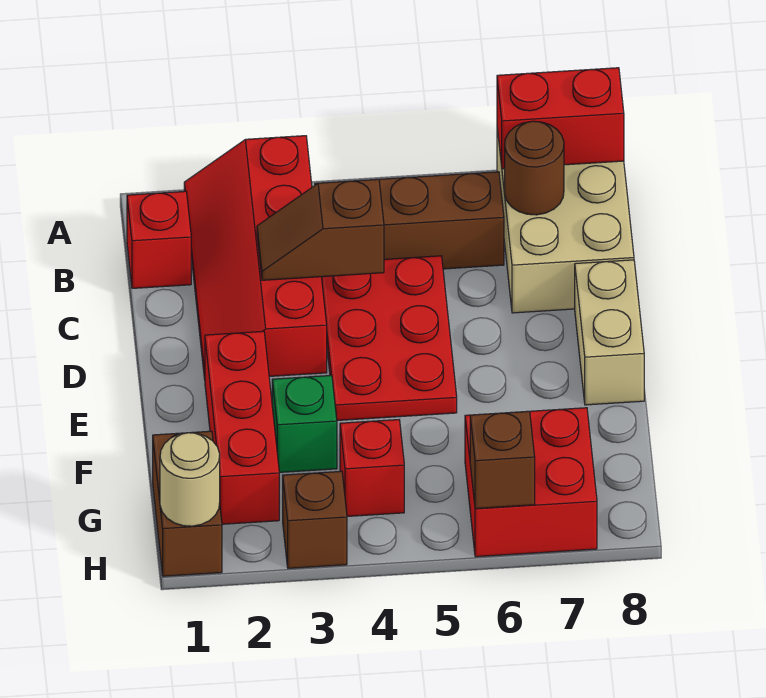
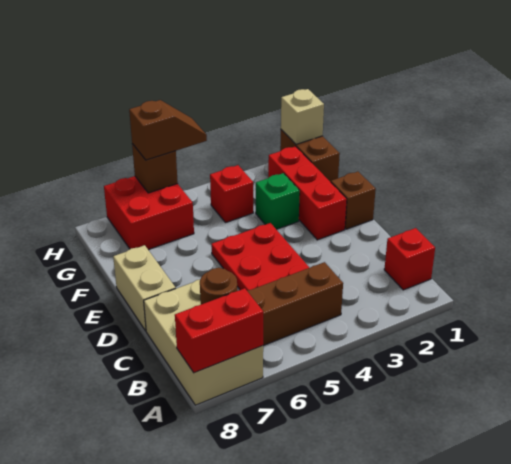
red slope A2:D3 level 1 top 3 -> none
brown slope C3:C4 level 2 top 4 -> brown slope H5:H6 level 3 top 6
tan round brick H1 level 2 -> tan brick H1 level 2
brown brick H3 level 1 -> brown brick E1 level 1

